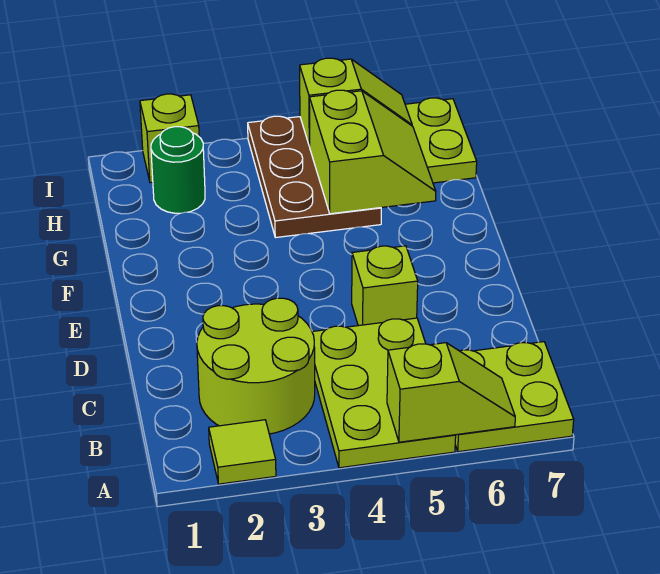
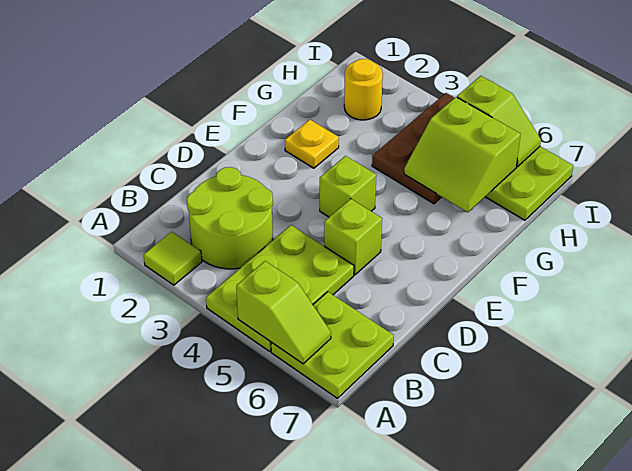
none -> yellow plate F2 level 1
lime slope G5:H6 level 2 top 5 -> lime slope G5:H6 level 2 top H
green round brick H2 level 1 -> yellow round brick H2 level 1
lime brick I2 level 1 -> lime brick E4 level 1

